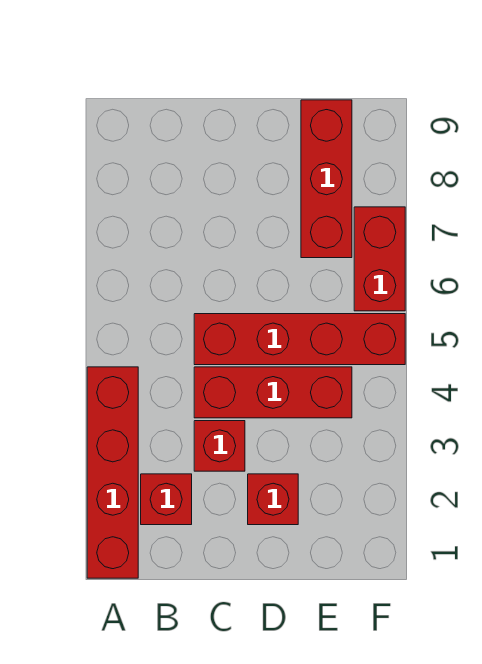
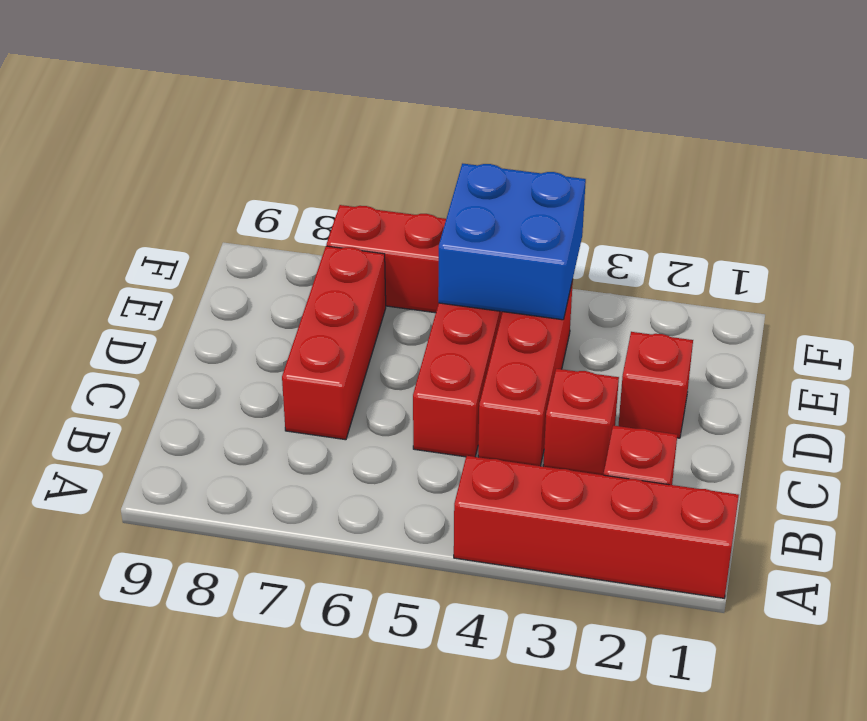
none -> blue brick E4:F5 level 2
red brick E7:E9 level 1 -> red brick C7:E7 level 1

